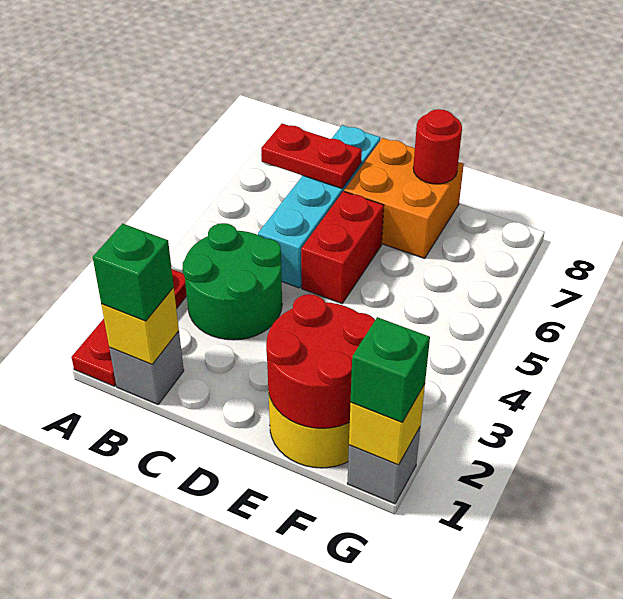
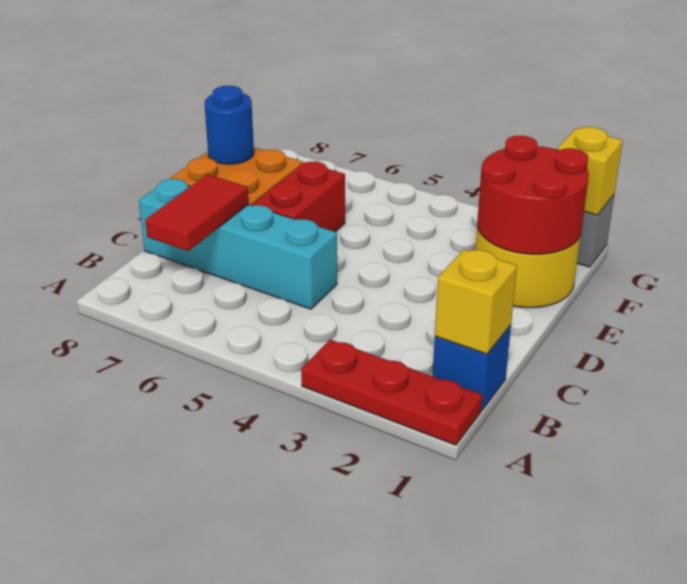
grey brick B1 level 1 -> blue brick B1 level 1
green brick B1 level 3 -> none
green round brick B3:C4 level 1 -> none
red plate B7:C7 level 2 -> red tile B7:C7 level 2
red brick D5:D6 level 1 -> red brick D6:E6 level 1
red round brick E8 level 2 -> blue round brick E8 level 2
green brick G1 level 3 -> none

